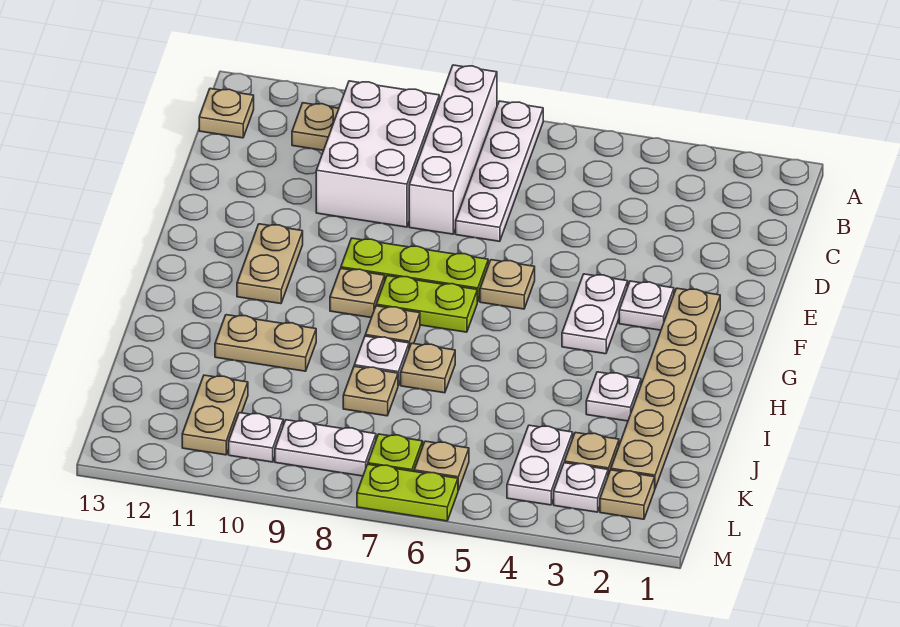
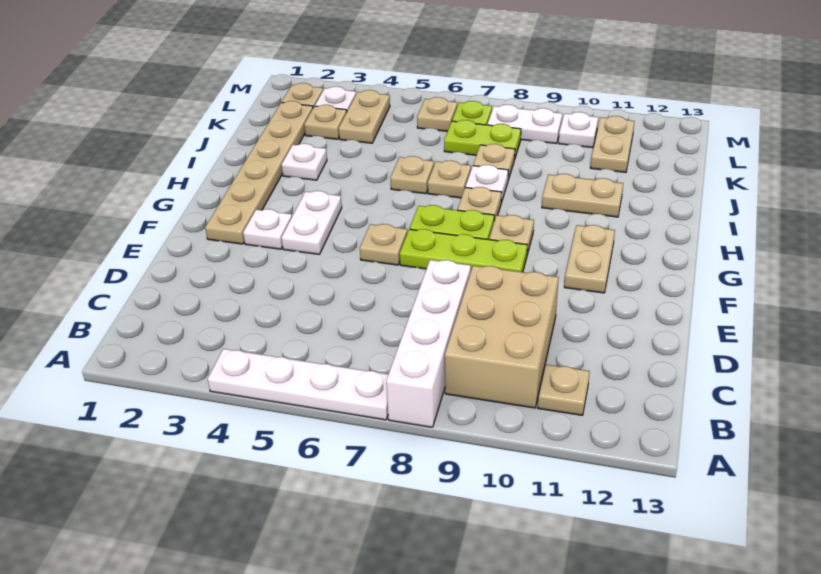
white plate A7:D7 level 1 -> white plate A4:A7 level 1
white brick B9:D10 level 1 -> tan brick B9:D10 level 1
tan plate B13 level 1 -> tan plate I6 level 1
white plate K4:L4 level 1 -> tan plate K4:L4 level 1
lime plate M6:M7 level 1 -> lime plate K7:K8 level 1

